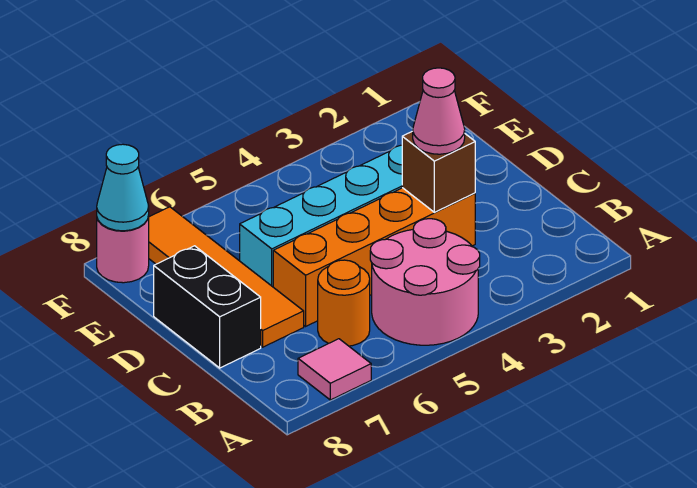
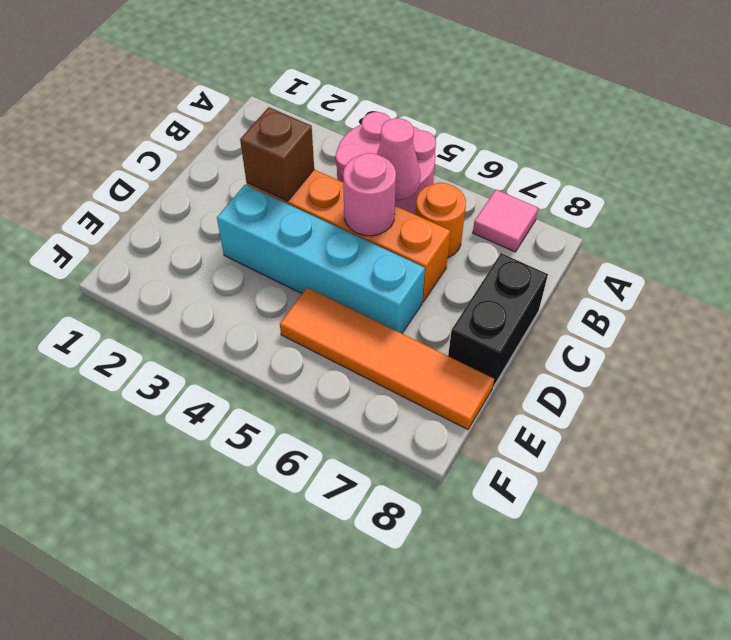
pink cone C3 level 3 -> pink cone B5 level 2
orange tile C7:F7 level 1 -> orange tile E5:E8 level 1
pink round brick F8 level 1 -> pink round brick C5 level 2
cyan cone F8 level 2 -> none

